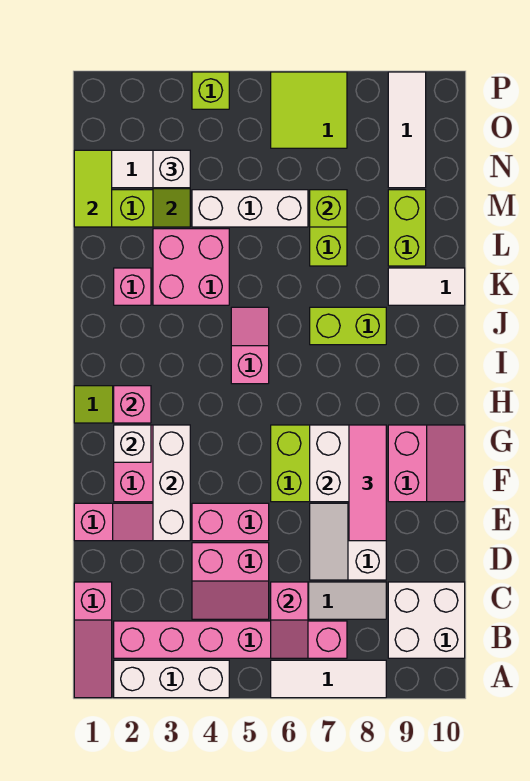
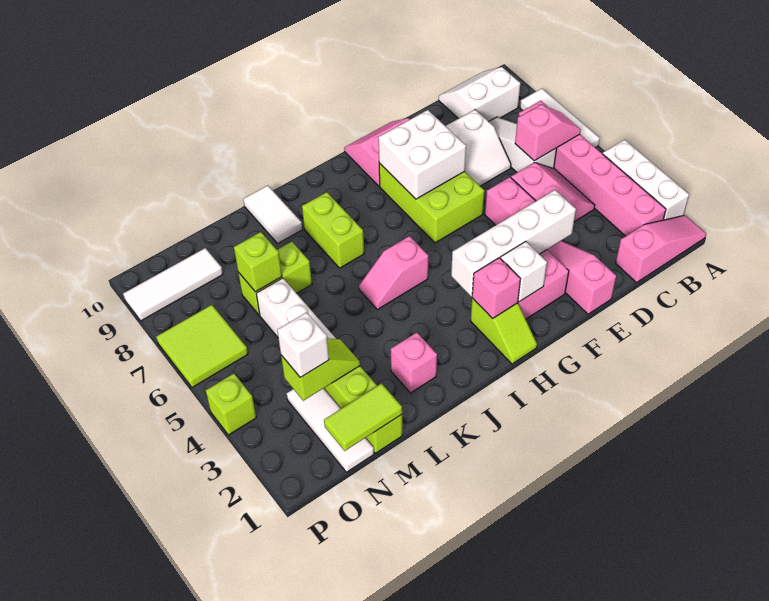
white brick B9:C10 level 1 -> white slope B9:C10 level 1 top 9
white brick E3:G3 level 2 -> white brick E3:H3 level 2
pink tile E8:G8 level 3 -> none
pink brick K3:L4 level 1 -> none
lime brick L9:M9 level 1 -> none

